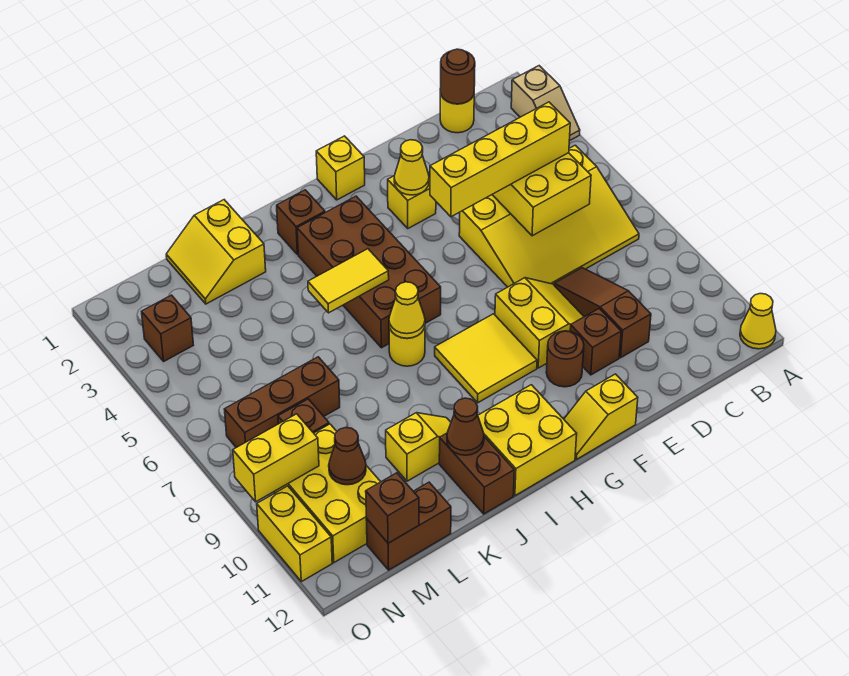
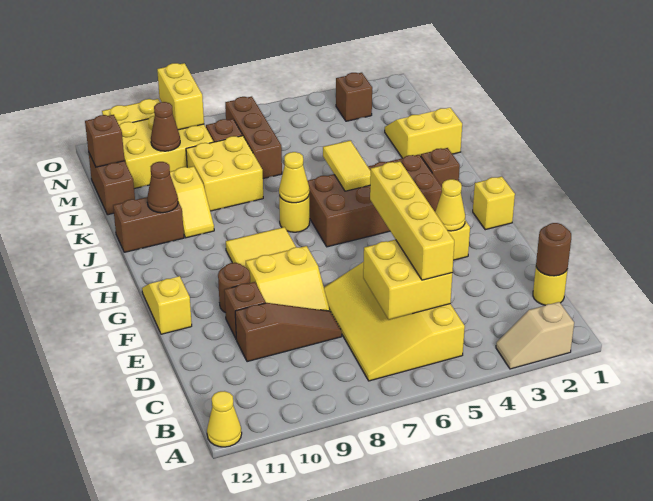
yellow brick H11:I12 level 1 -> yellow brick K8:L9 level 1

